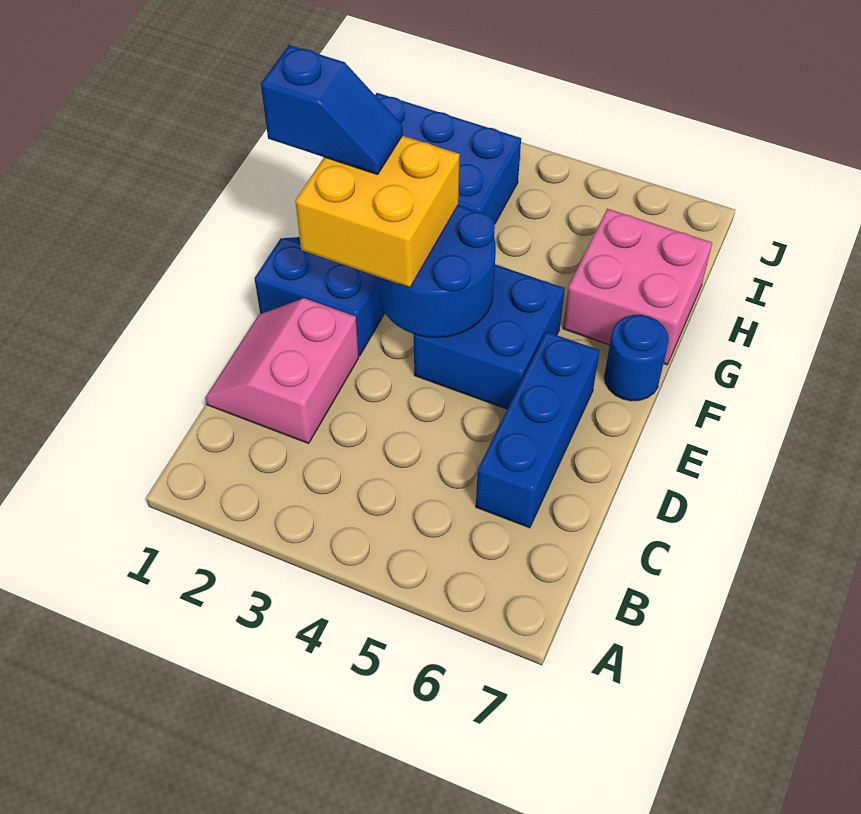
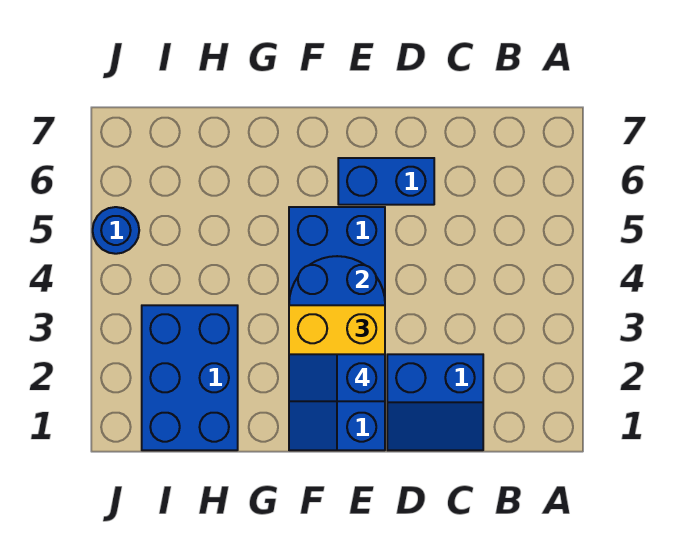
pink slope C1:D2 level 1 top 2 -> blue slope C1:D2 level 1 top 2
blue brick C6:E6 level 1 -> blue brick D6:E6 level 1
blue slope F1:F2 level 4 top 1 -> blue slope E2:F2 level 4 top E
blue round brick F7 level 1 -> blue round brick J5 level 1
pink brick G6:H7 level 1 -> none

